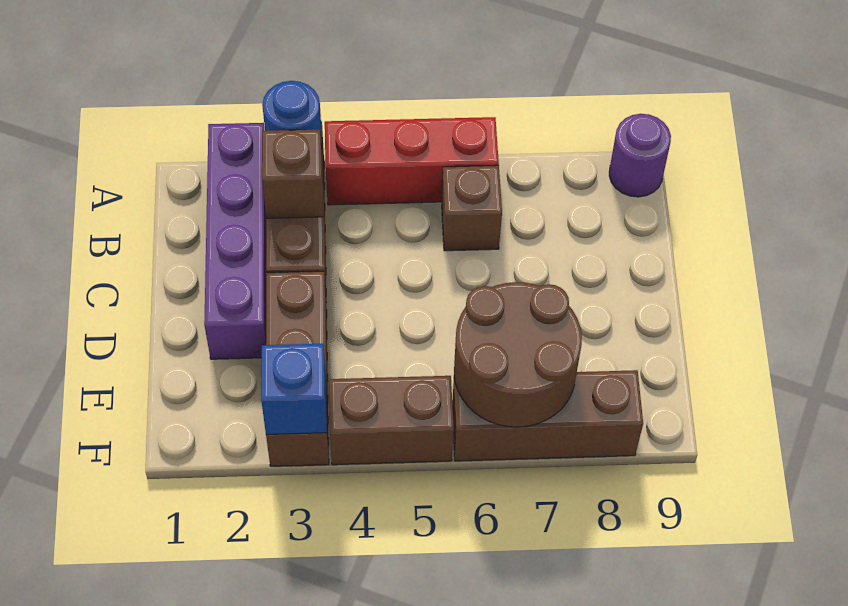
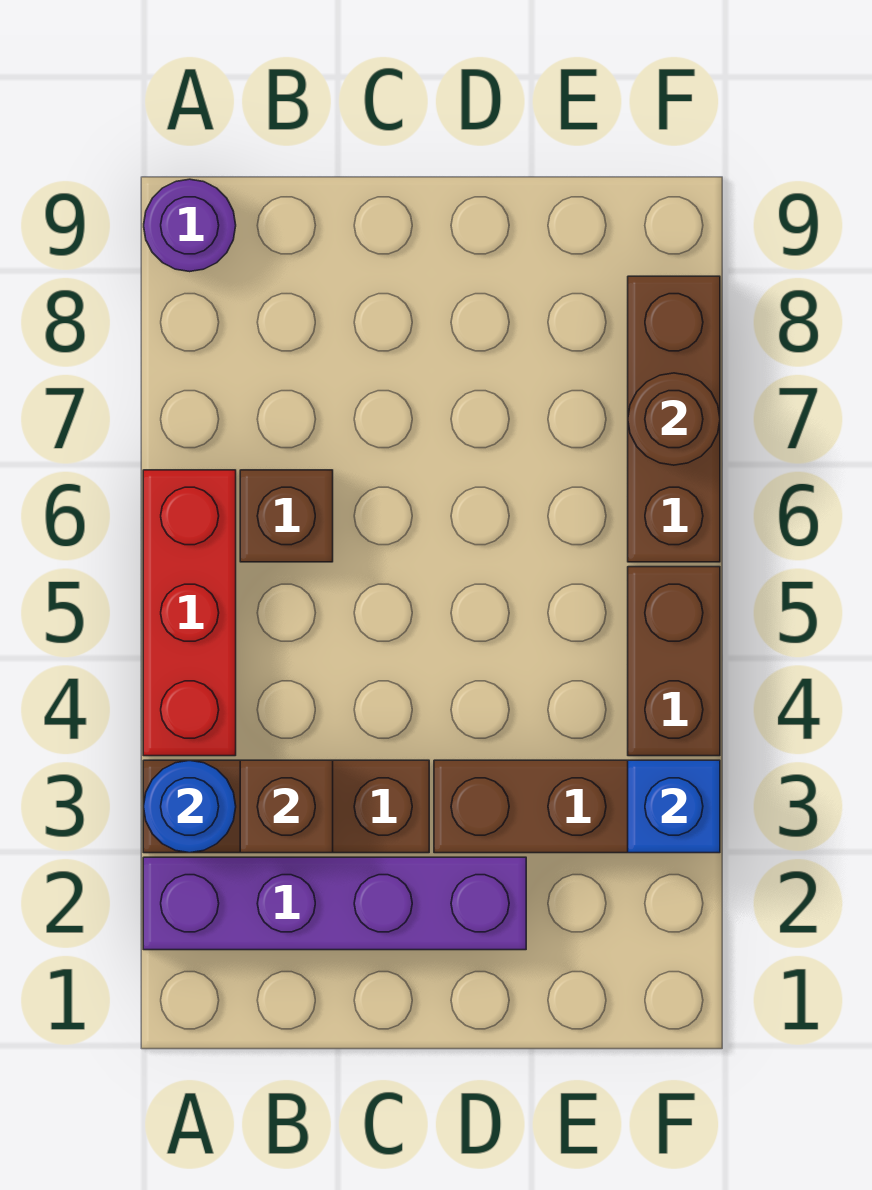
brown round brick E6:F7 level 2 -> brown round brick F7 level 2

